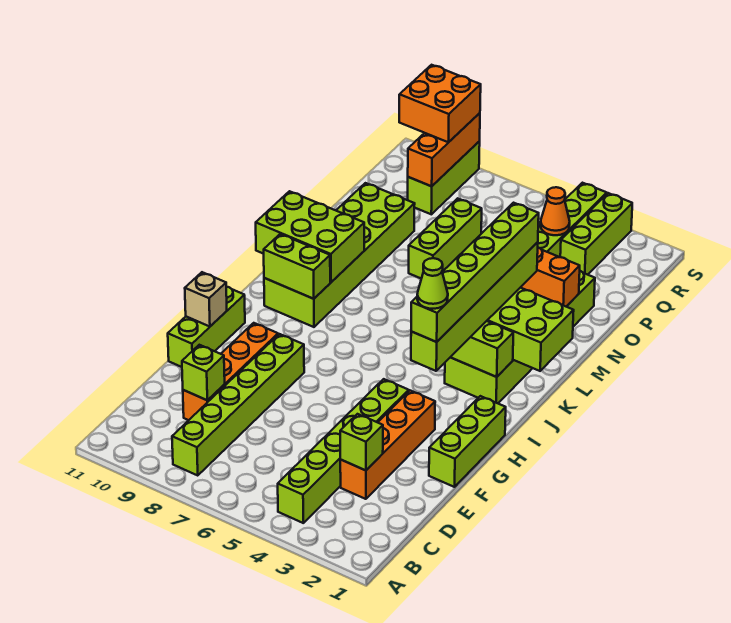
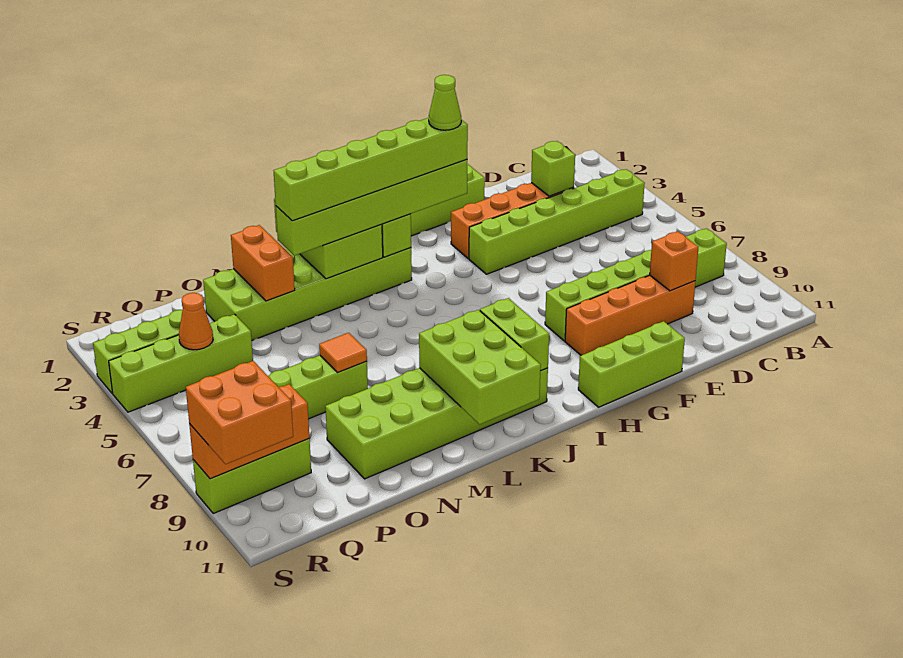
lime brick D9 level 2 -> orange brick D9 level 2
tan brick G11 level 2 -> none
none -> orange tile N7 level 2

